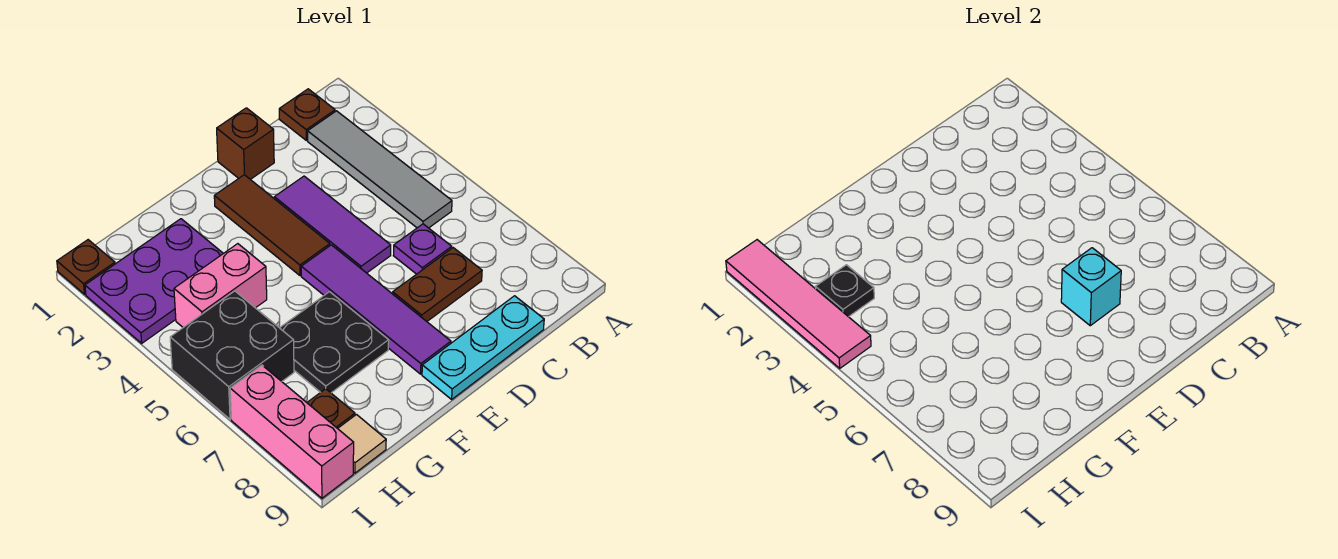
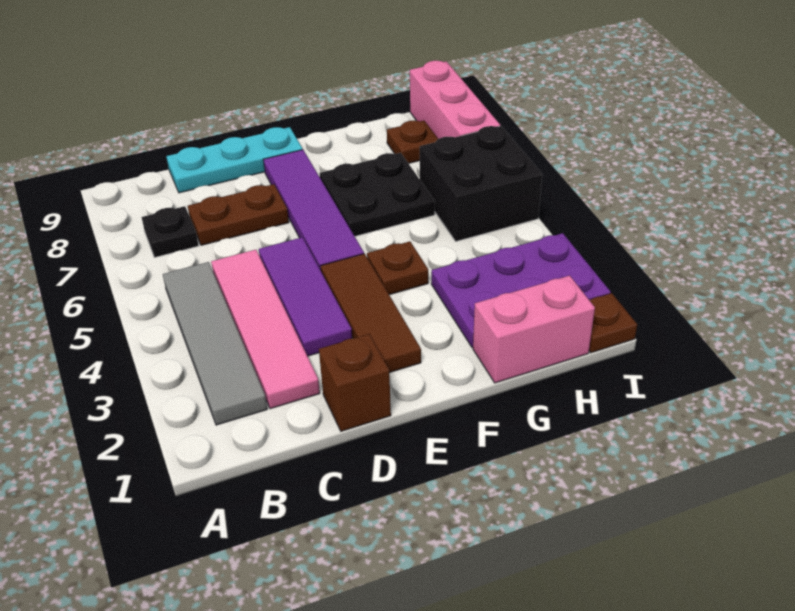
brown plate B1 level 1 -> brown plate F4 level 1
purple plate C6 level 1 -> none
cyan brick D7 level 2 -> none
pink brick G4:H4 level 1 -> pink brick G1:H1 level 1
black plate H3 level 2 -> black plate B7 level 1
tan tile H9 level 1 -> none
pink tile I1:I4 level 2 -> pink tile C2:C5 level 1

